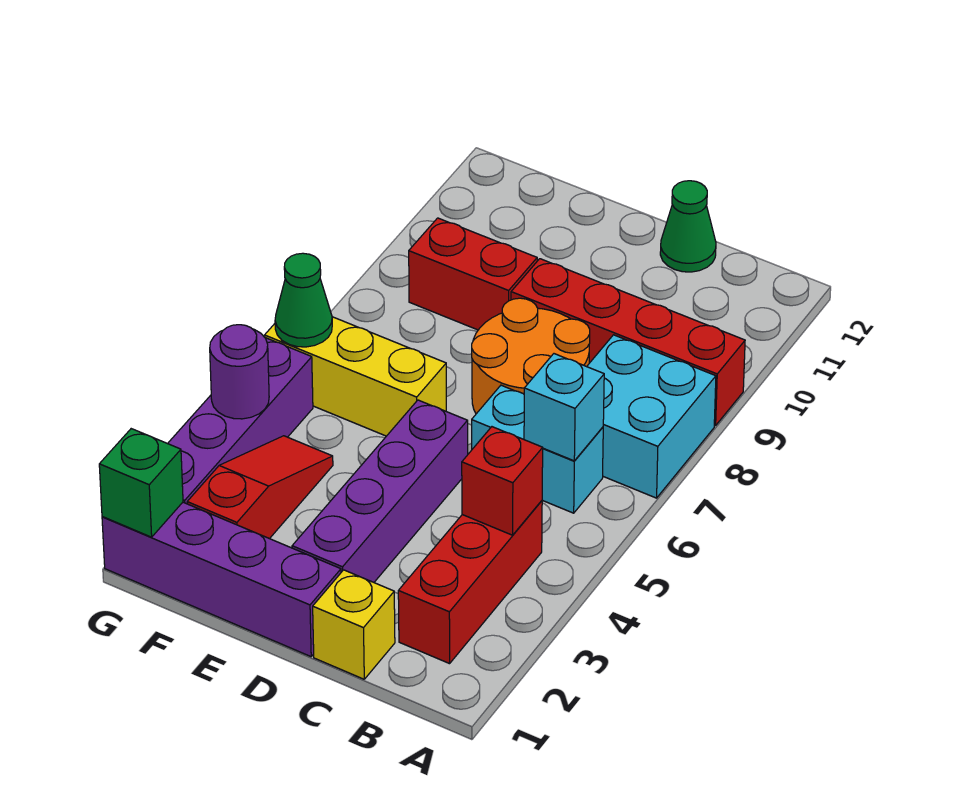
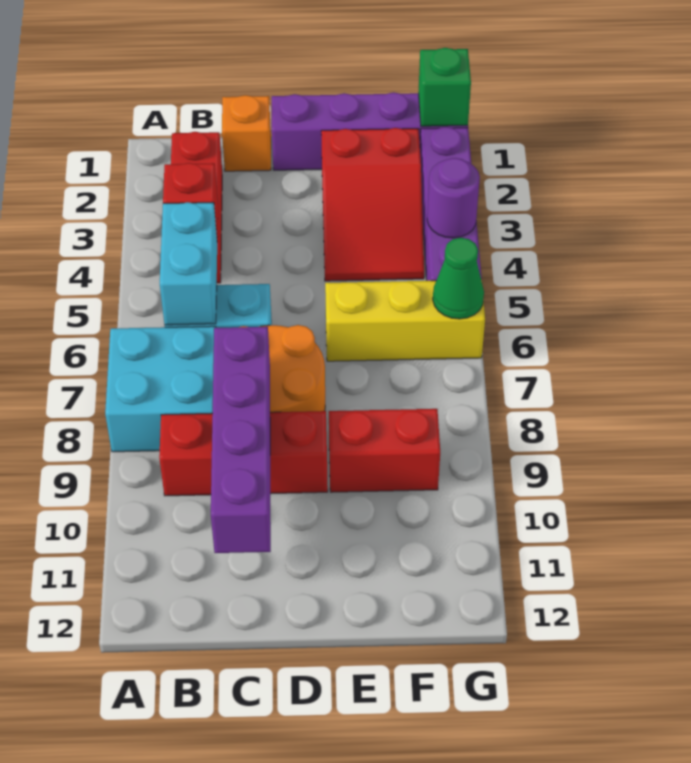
red brick A9:D9 level 1 -> red brick B9:D9 level 1
cyan brick B6 level 2 -> cyan brick B5:B6 level 2
yellow brick C1 level 1 -> orange brick C1 level 1
green cone C12 level 1 -> none
purple brick D2:D5 level 1 -> purple brick C8:C11 level 2
red slope F2:F4 level 1 top 2 -> red slope E2:F4 level 1 top 2

